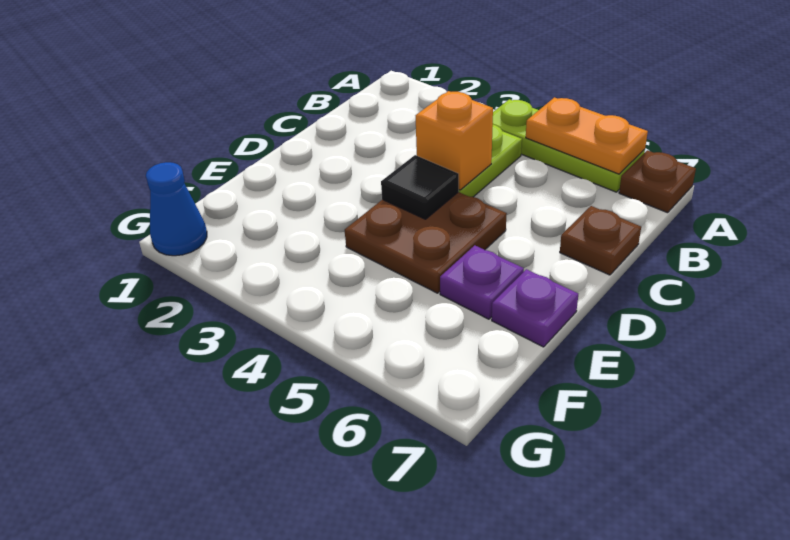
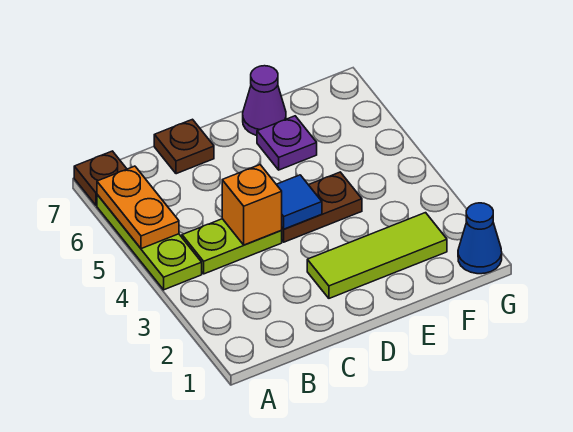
none -> lime tile D2:F2 level 1
brown plate D4:E5 level 1 -> brown plate D4:E4 level 1
black tile D4 level 2 -> blue tile D4 level 2
purple plate E7 level 1 -> purple cone E7 level 1

